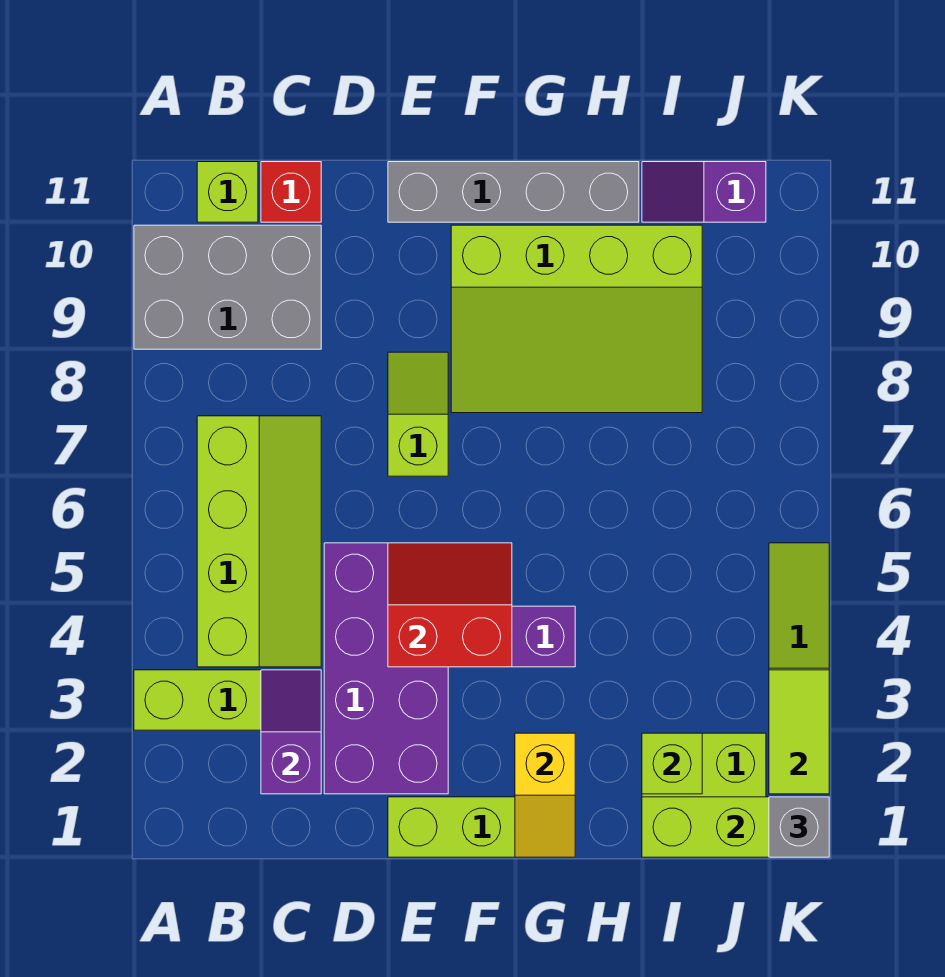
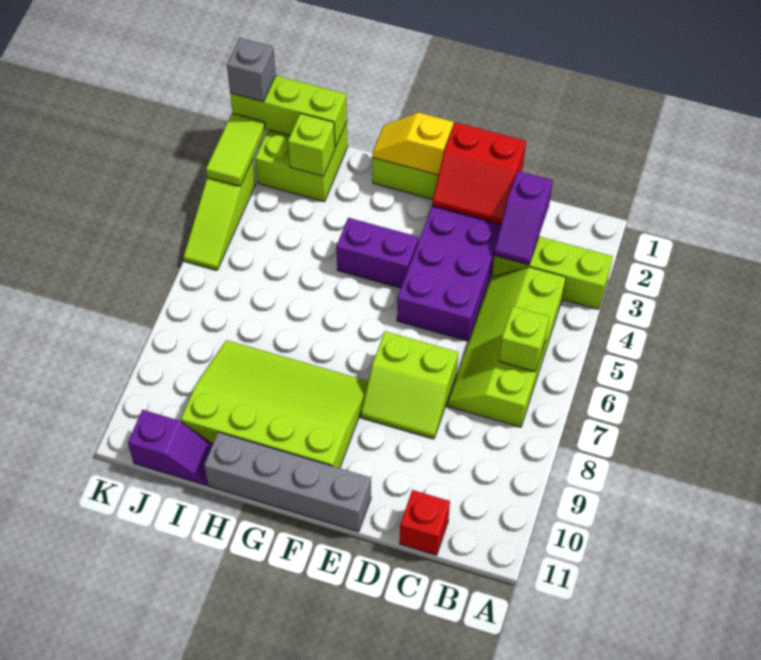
grey brick A9:C10 level 1 -> none
lime brick B11 level 1 -> lime brick B6 level 2
red slope E4:F5 level 2 top 4 -> red slope D1:E2 level 2 top 1
lime slope E7:E8 level 1 top 7 -> lime slope D7:E8 level 1 top 7
yellow slope G1:G2 level 2 top 2 -> yellow slope F1:G1 level 2 top F

